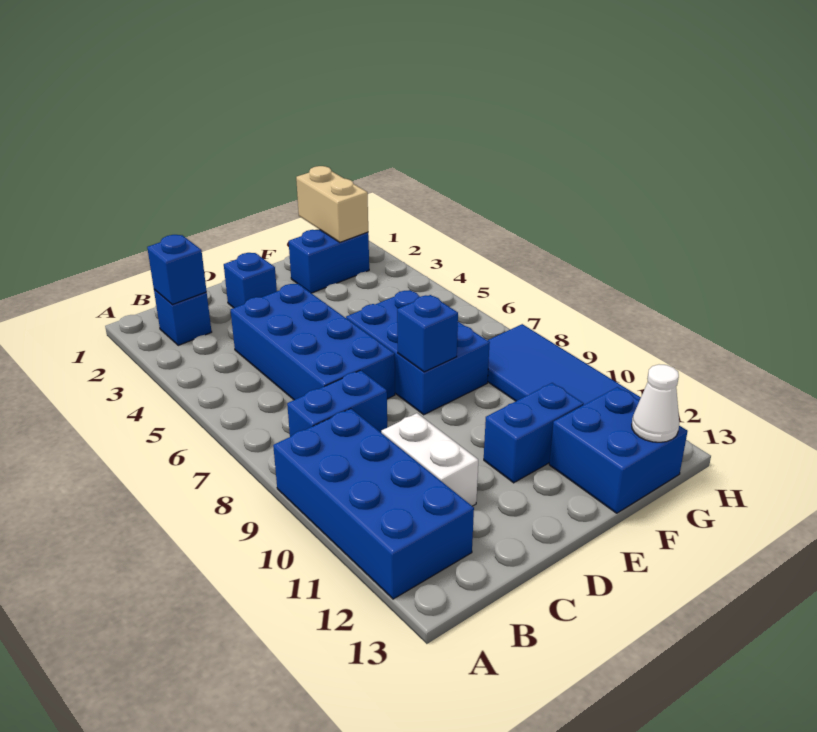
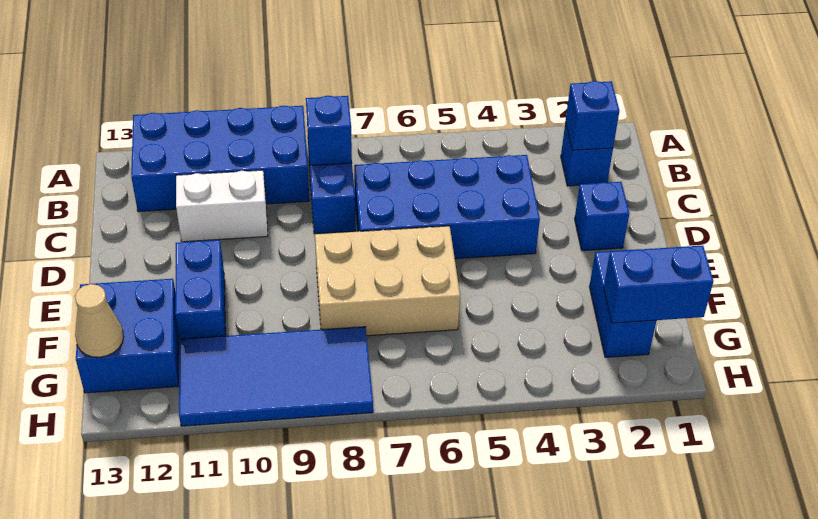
blue brick E6:F8 level 1 -> tan brick E6:F8 level 1
blue brick E8 level 2 -> blue brick B8 level 2
tan brick G1:G2 level 2 -> blue brick G1:G2 level 2
white cone G13 level 2 -> tan cone G13 level 2

